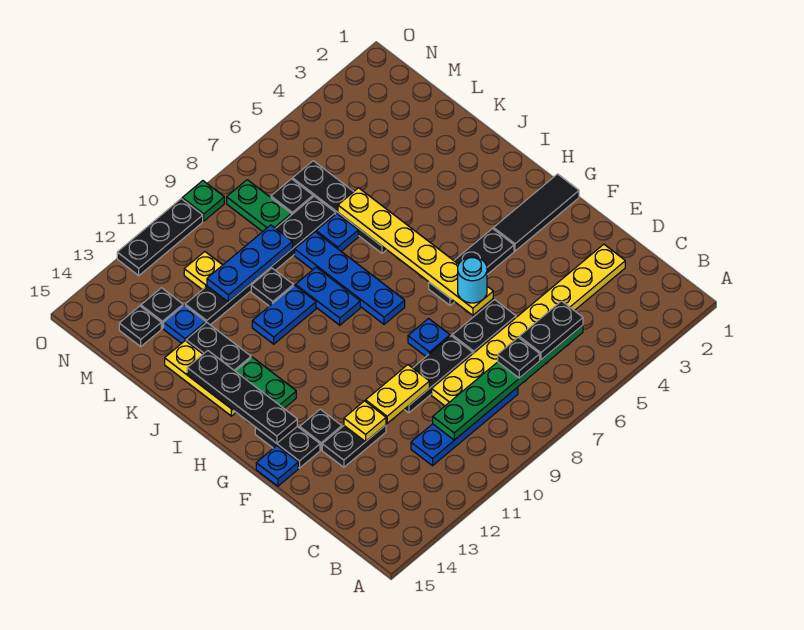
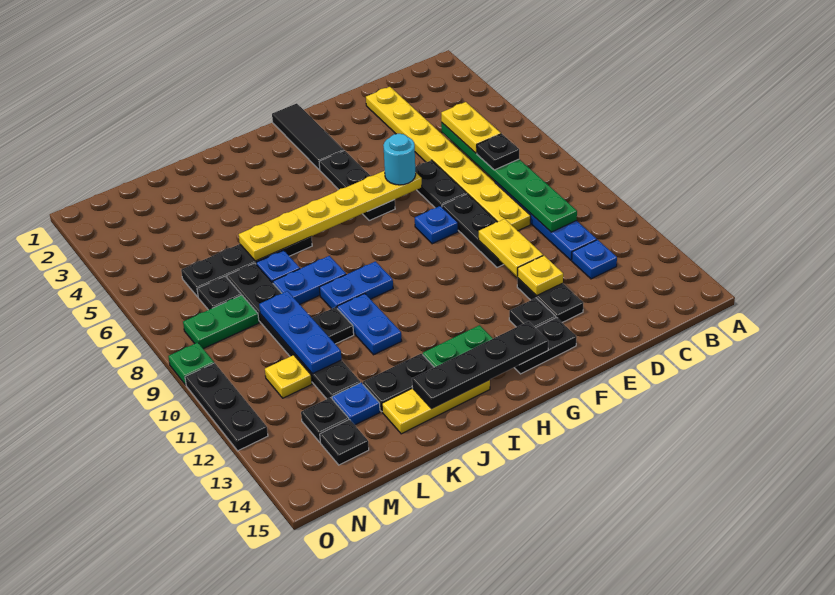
black plate C5:C6 level 3 -> yellow plate C5:C6 level 3
blue plate F15 level 1 -> blue plate C12 level 1
blue plate H8:K8 level 1 -> blue plate J8:K8 level 1

